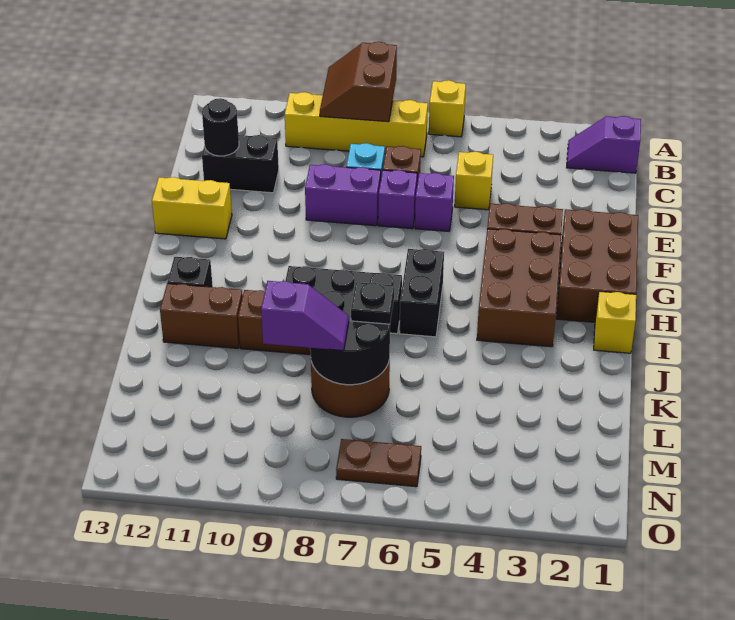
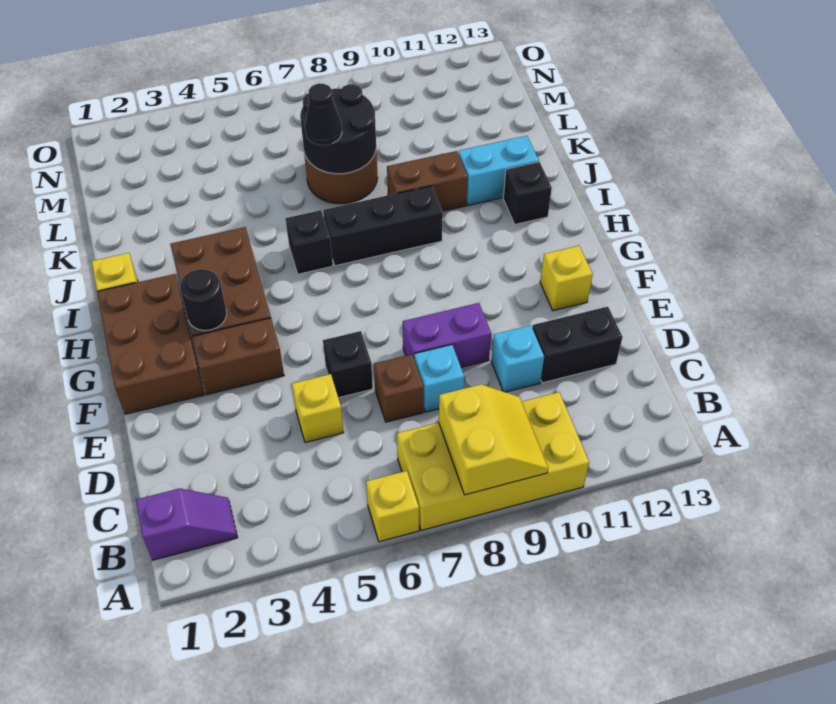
brown slope A8:B9 level 2 top 8 -> yellow slope A8:B9 level 2 top 8
yellow brick B7:B10 level 1 -> yellow brick A7:B10 level 1
none -> cyan brick D10 level 1
black round brick D12 level 2 -> black round brick G3 level 2
purple brick E6 level 1 -> black brick E6 level 1
purple brick E7 level 1 -> none
yellow brick F12:F13 level 1 -> yellow brick F12 level 1
black brick H6:I6 level 1 -> black brick I6 level 1
brown brick J11:J12 level 1 -> cyan brick J11:J12 level 1
black plate K7 level 3 -> black cone K7 level 3
purple slope L8:L9 level 3 top 9 -> none
brown plate N6:N7 level 1 -> none

